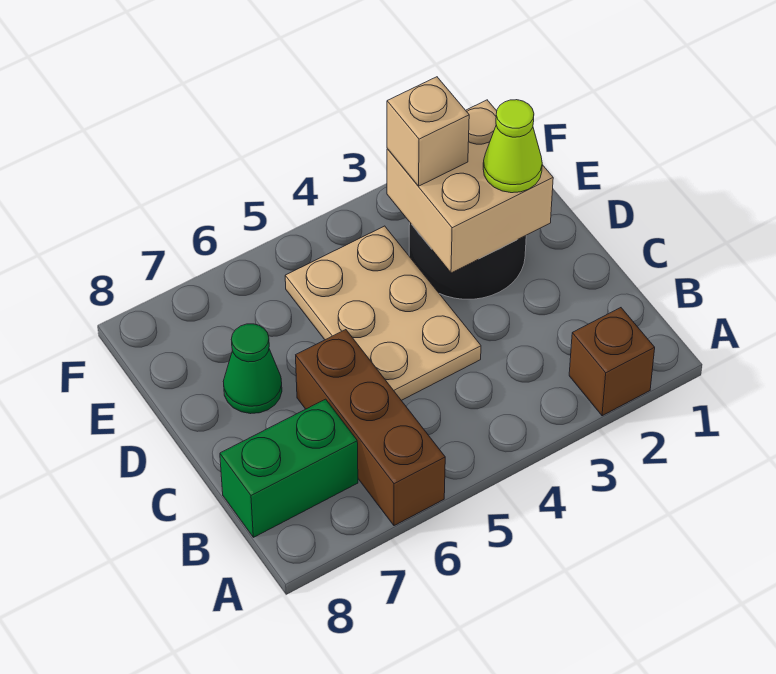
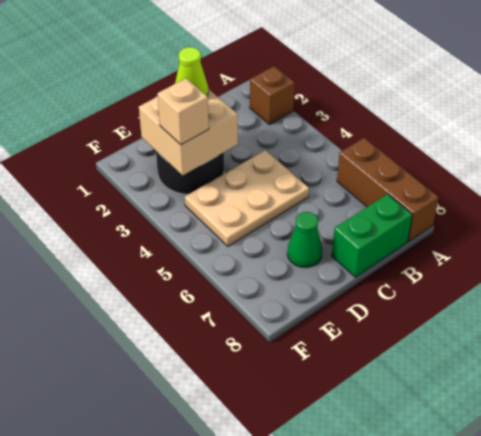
brown brick A6:C6 level 1 -> brown brick A6:A8 level 1
green brick B7:B8 level 1 -> green brick B8:C8 level 1

